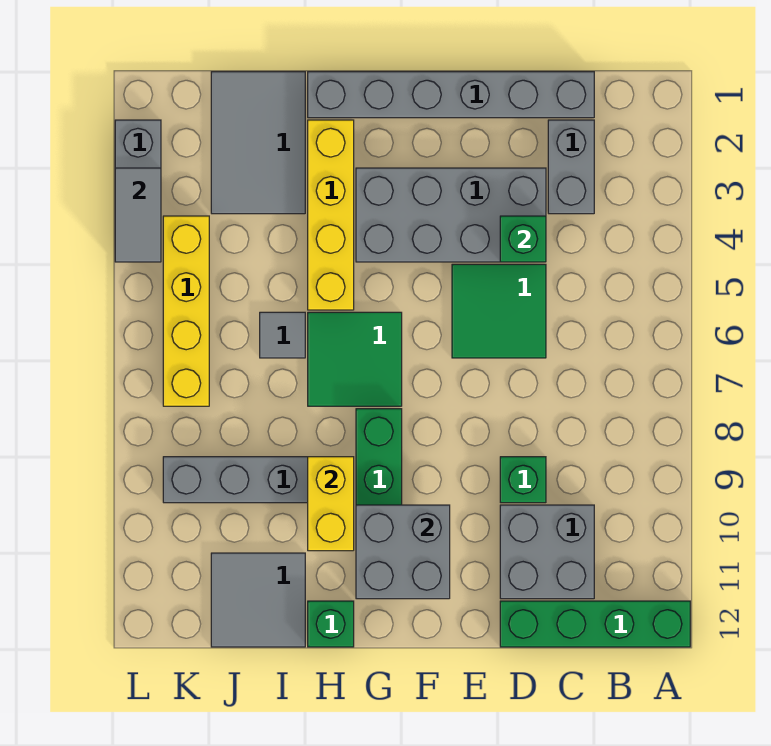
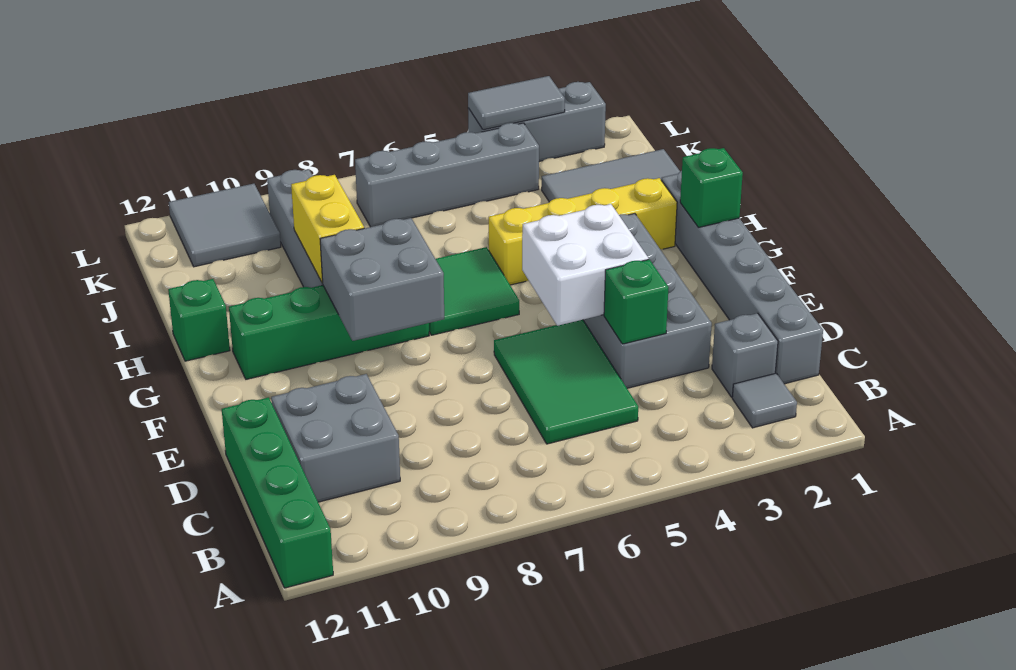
grey brick C2:C3 level 1 -> grey brick C2 level 1
green tile D5:E6 level 1 -> green tile C5:E6 level 1
green brick D9 level 1 -> green brick G1 level 2
none -> white brick E4:F5 level 2
grey brick F10:G11 level 2 -> grey brick F8:G9 level 2
yellow brick H9:H10 level 2 -> yellow brick H9:I9 level 2
grey tile I6 level 1 -> grey tile B2 level 1
grey tile I11:J12 level 1 -> grey tile K10:L11 level 1
yellow brick K4:K7 level 1 -> grey brick K4:K7 level 1

